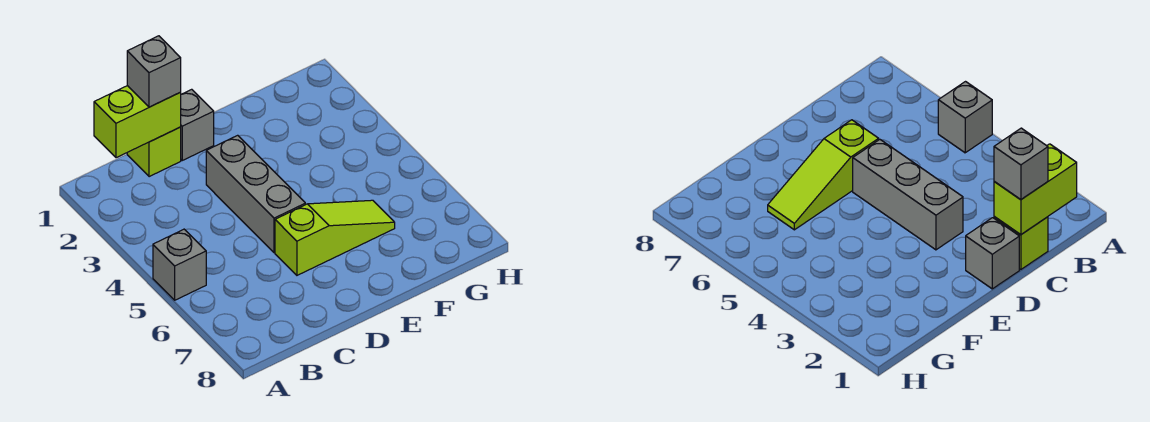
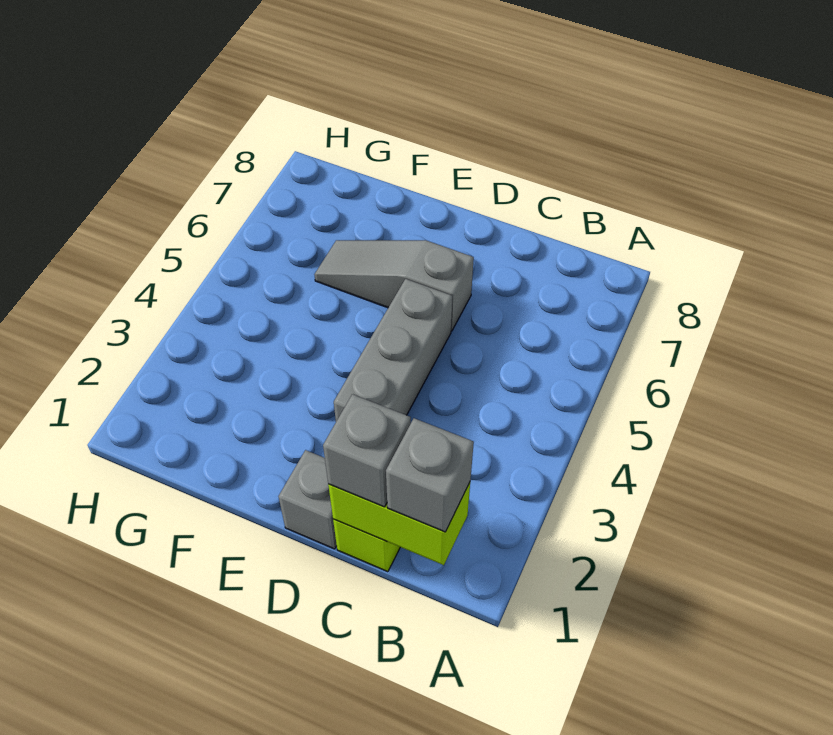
grey brick A5 level 1 -> grey brick B1 level 3
lime slope D6:F6 level 1 top D -> grey slope D6:F6 level 1 top D

